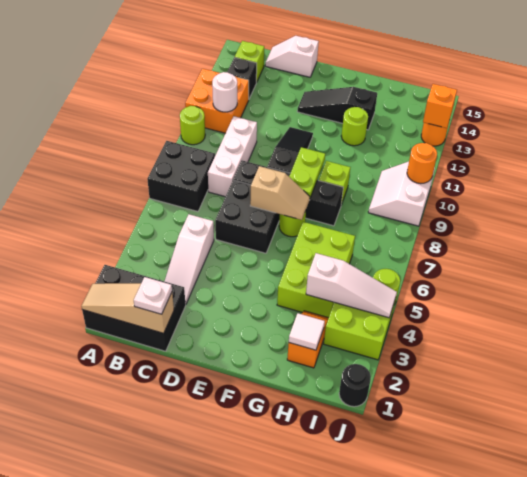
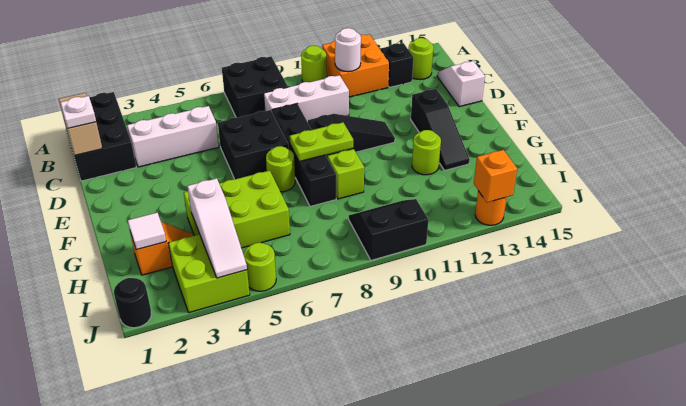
lime brick B14 level 1 -> lime round brick B14 level 1
white slope C3:C5 level 1 top 5 -> white brick C3:C5 level 1
tan slope E7:F7 level 2 top E -> none
black slope E13:G13 level 1 top G -> black slope E13:G13 level 1 top E
white slope I9:J10 level 1 top J -> black slope I9:J10 level 1 top J
orange round brick J10 level 2 -> none

